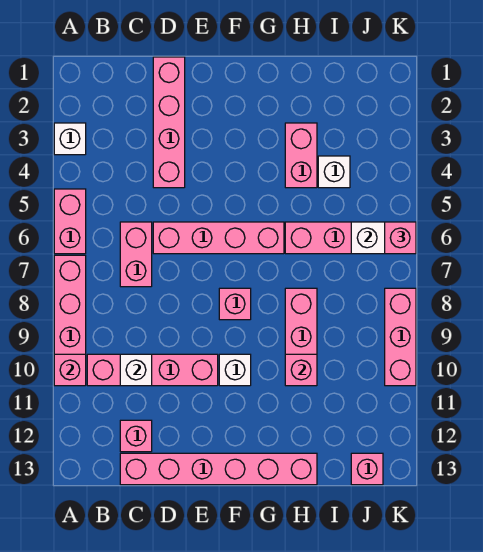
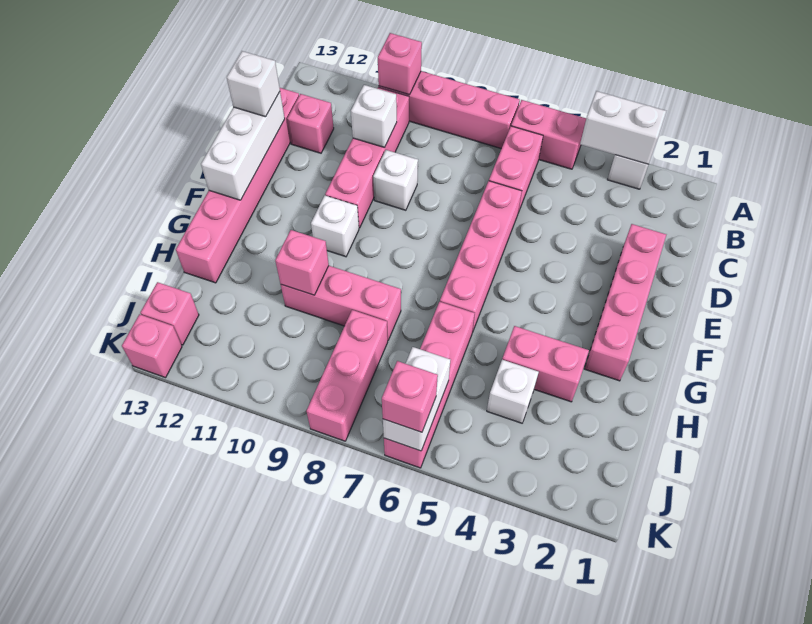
none -> white brick A3:A4 level 2
pink brick C6:C7 level 1 -> pink brick B6:C6 level 1
pink brick D1:D4 level 1 -> pink brick D2:G2 level 1
none -> white brick D9 level 1
none -> white brick D13:F13 level 2
none -> white brick D13 level 3
pink brick F8 level 1 -> pink brick K13 level 1
pink brick K8:K10 level 1 -> pink brick I8:K8 level 1

